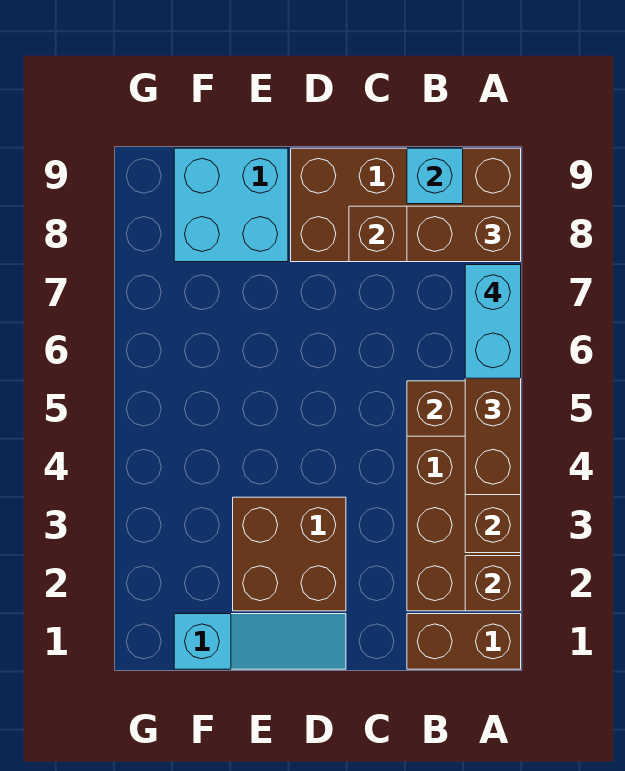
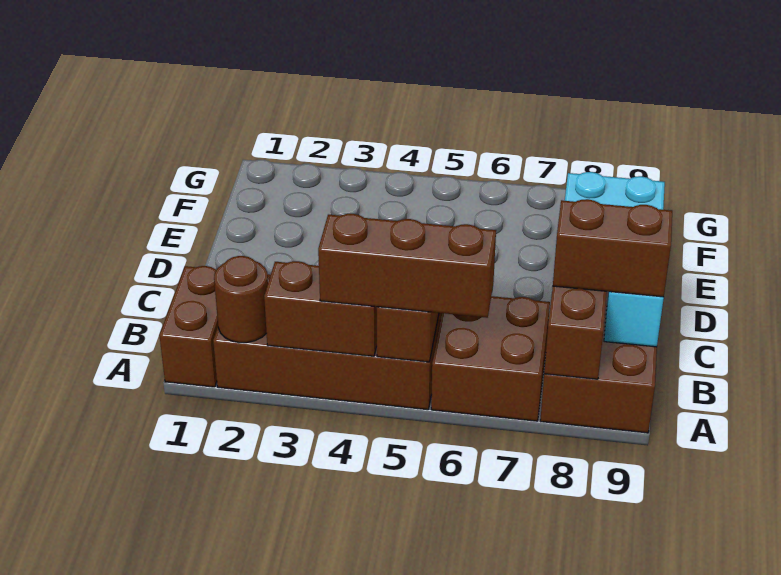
brown brick A2 level 2 -> brown round brick A2 level 2
cyan brick A6:A7 level 4 -> none
brown brick A8:B8 level 3 -> brown brick B8:B9 level 3
cyan slope D1:F1 level 1 top F -> none
brown brick D2:E3 level 1 -> brown brick A6:B7 level 1

